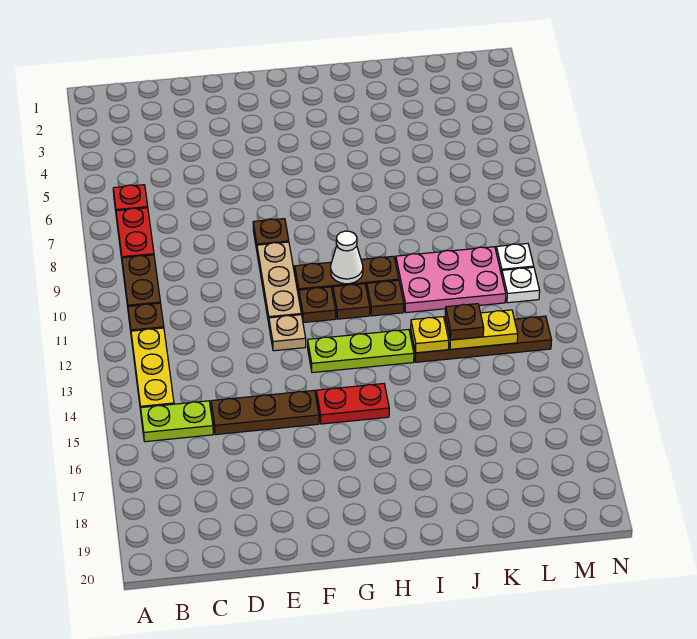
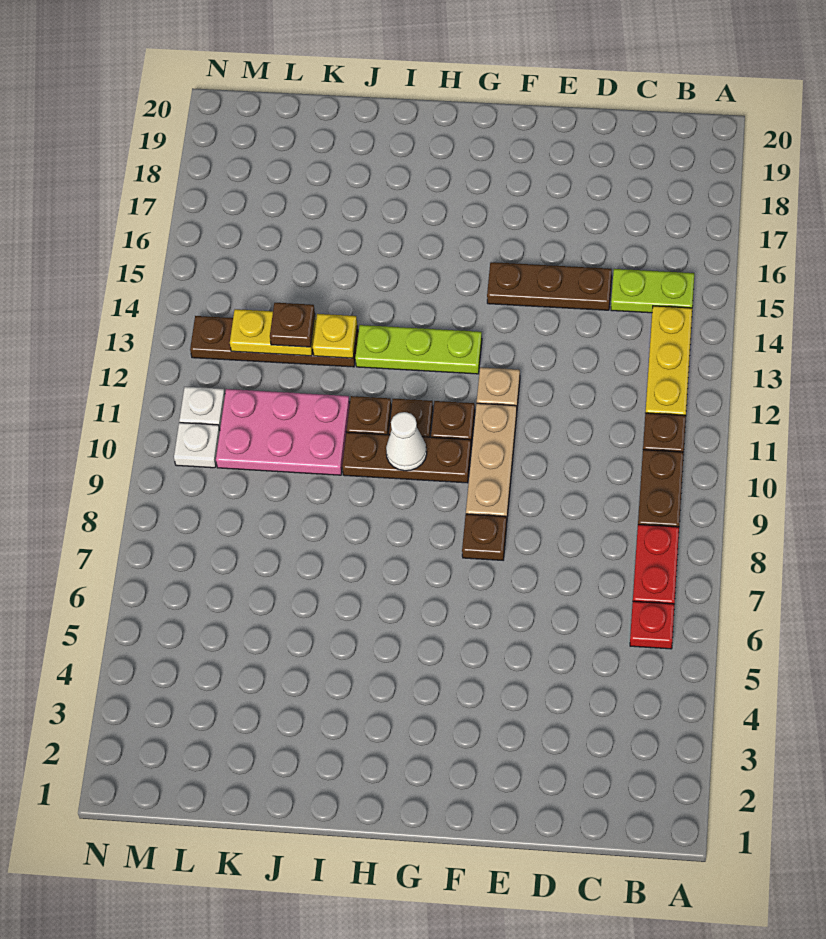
red plate G15:H15 level 1 -> none

